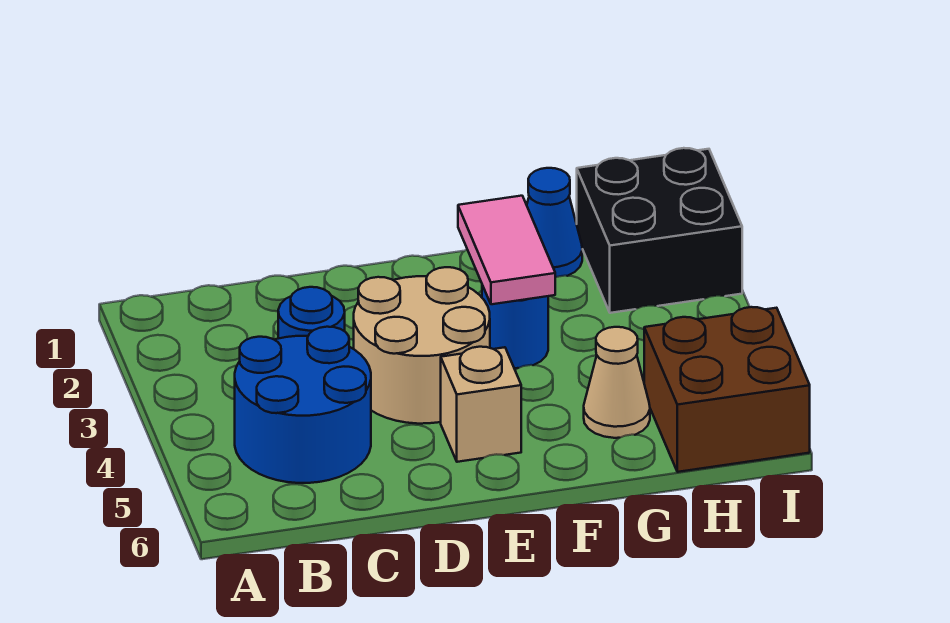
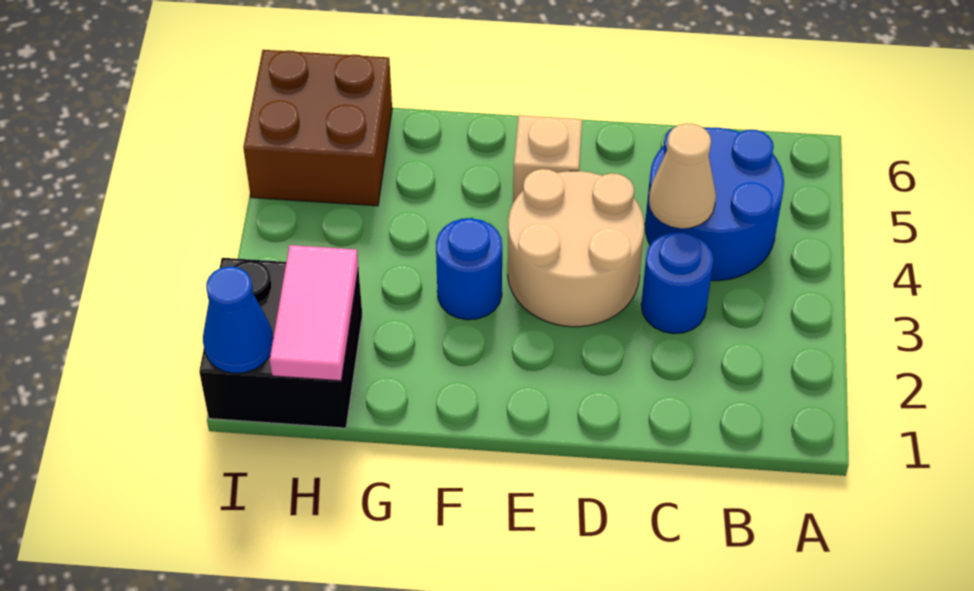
pink tile F2:F3 level 2 -> pink tile H1:H2 level 2
blue cone G1 level 1 -> blue cone I1 level 2
tan cone G5 level 1 -> tan cone C4 level 2

